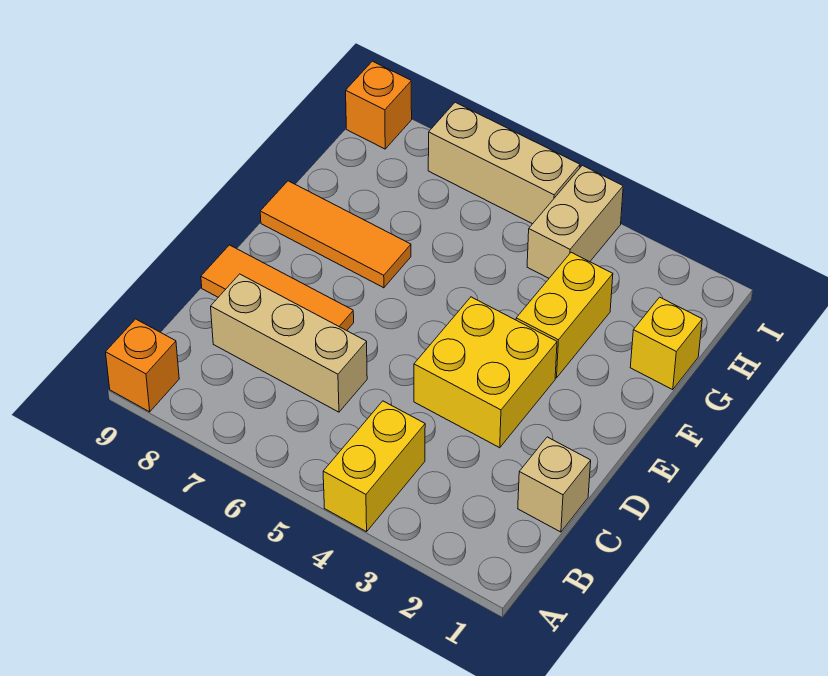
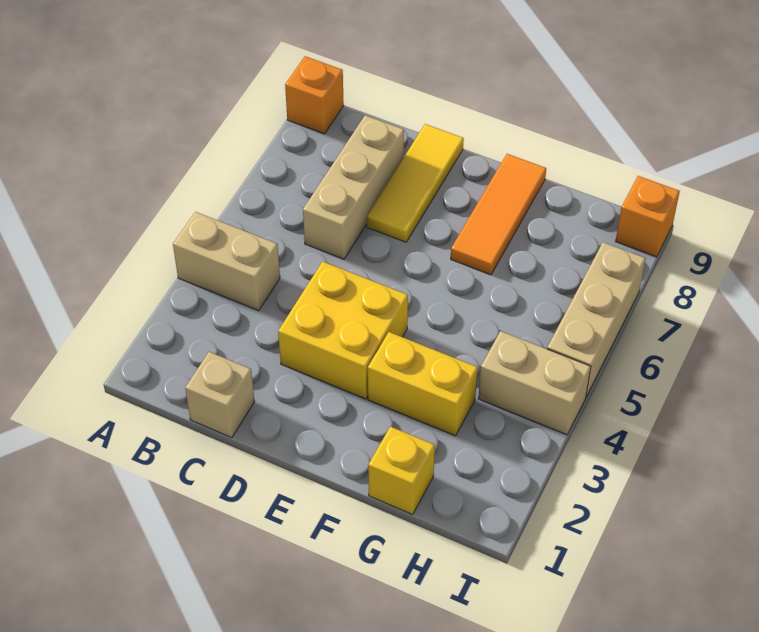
yellow brick A4:B4 level 1 -> tan brick A4:B4 level 1
orange tile D7:D9 level 1 -> yellow tile D7:D9 level 1

